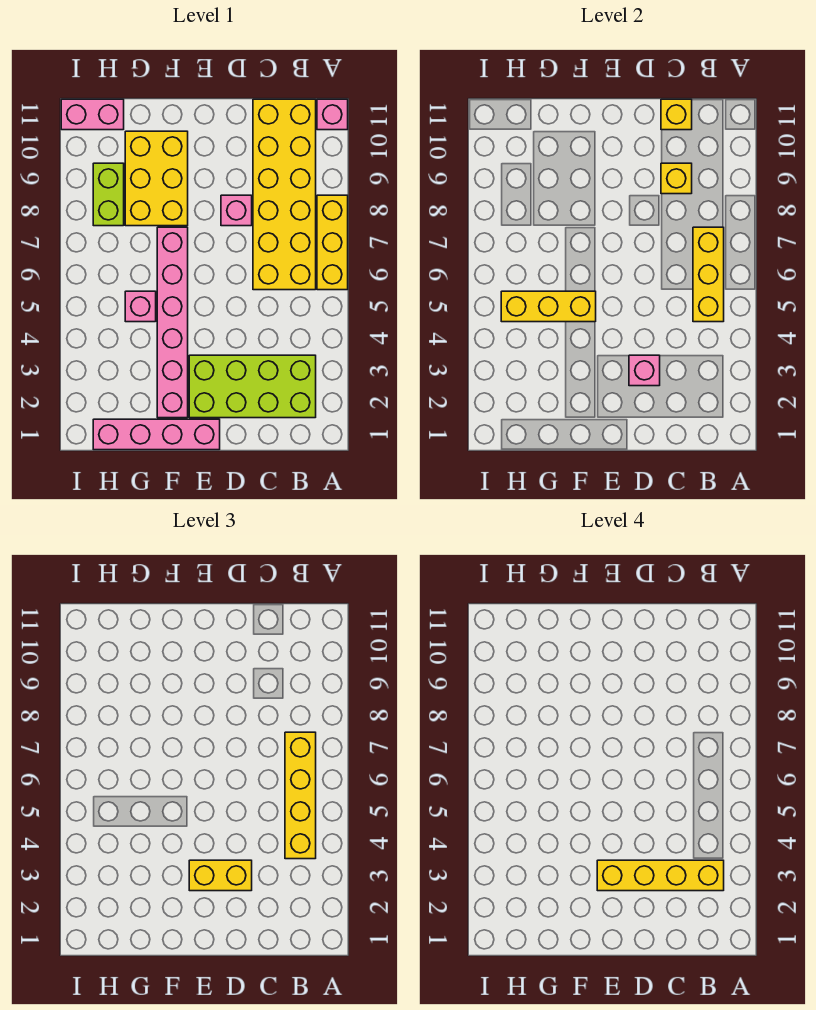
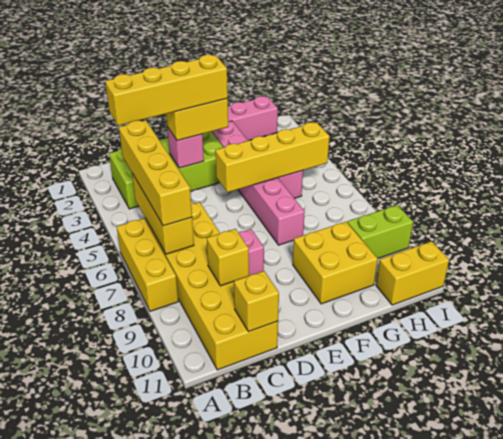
pink brick A11 level 1 -> none
yellow brick F5:H5 level 2 -> yellow brick E5:H5 level 2
yellow brick F8:G10 level 1 -> yellow brick F9:G10 level 1
lime brick H8:H9 level 1 -> lime brick H9:I9 level 1
pink brick H11:I11 level 1 -> yellow brick H11:I11 level 1

